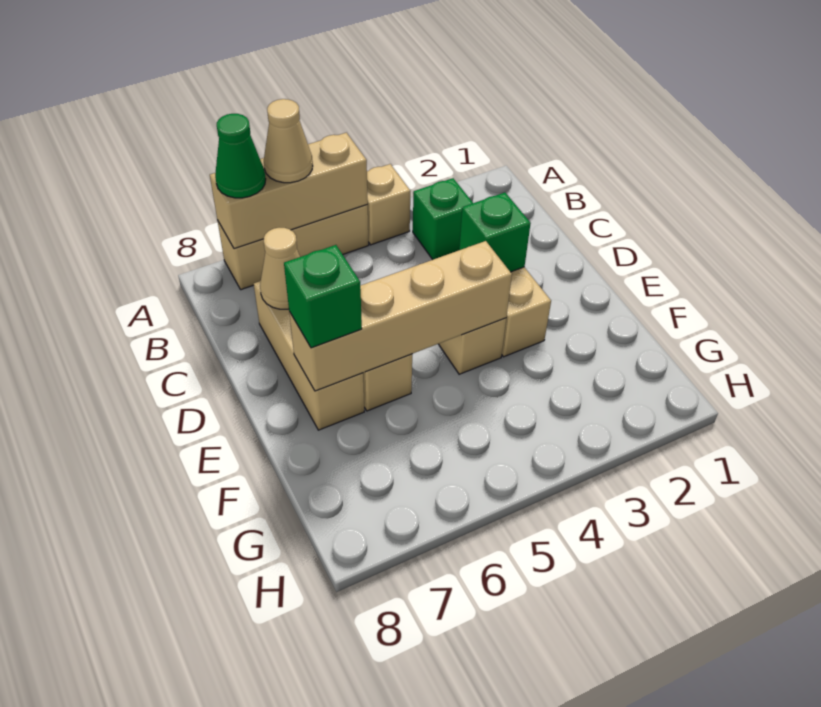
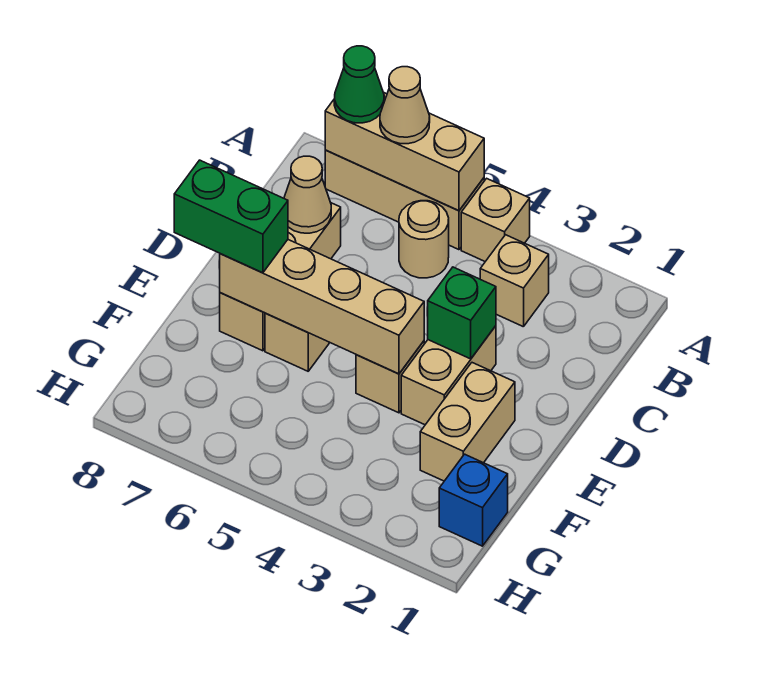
green brick B3 level 1 -> tan brick B3 level 1
none -> tan round brick B5 level 1
none -> tan brick E2:F2 level 1
green brick E7 level 3 -> green brick E7:E8 level 3
none -> blue brick G1 level 1

